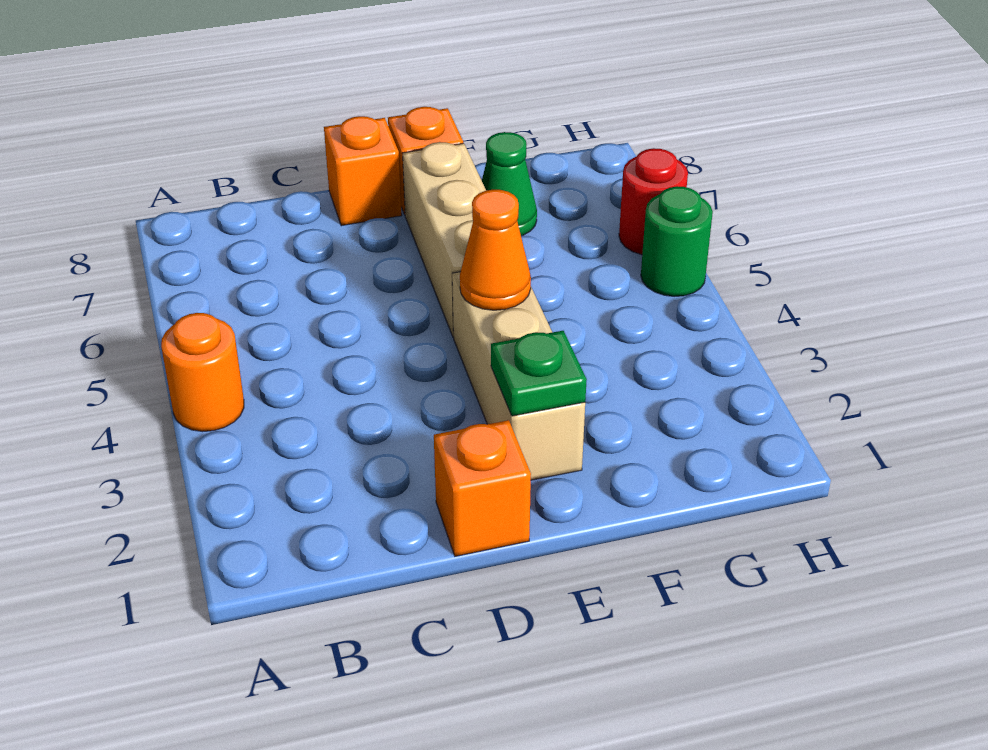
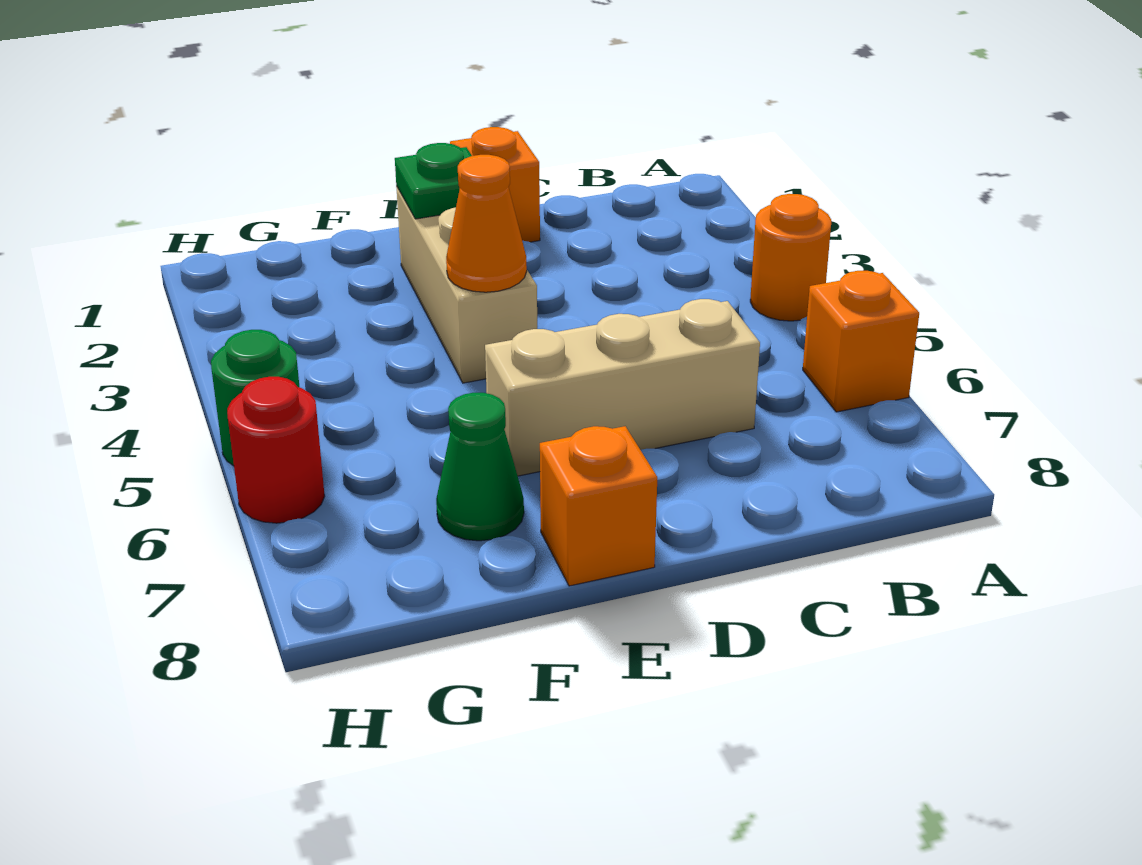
orange brick D8 level 1 -> orange brick A6 level 1
tan brick E5:E7 level 1 -> tan brick C6:E6 level 1

